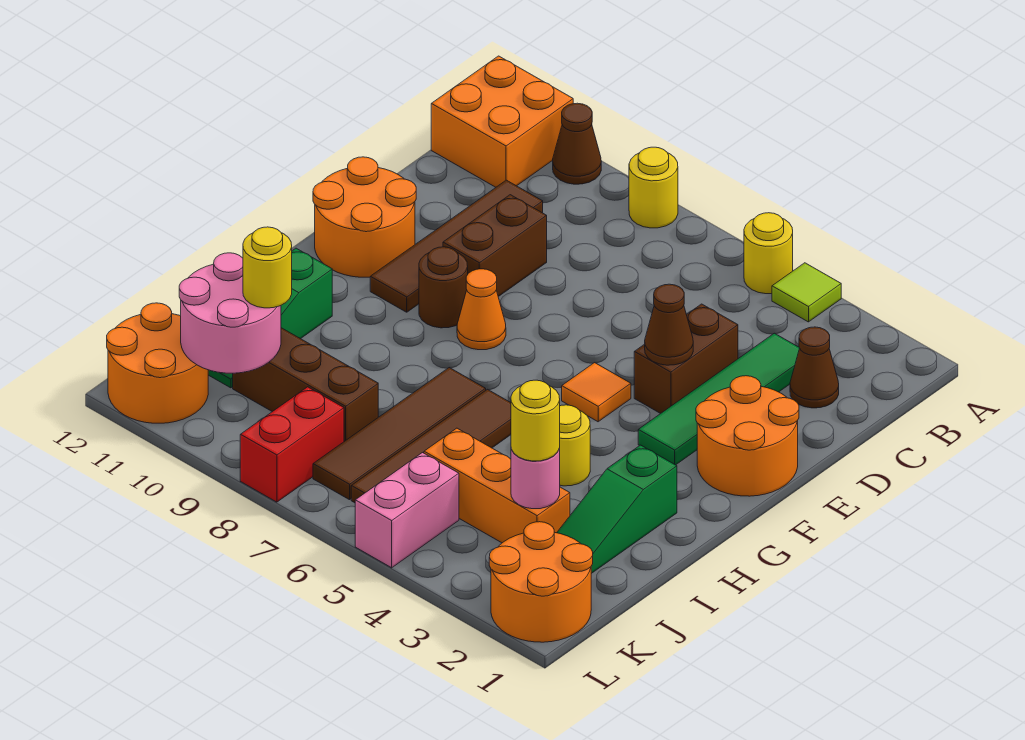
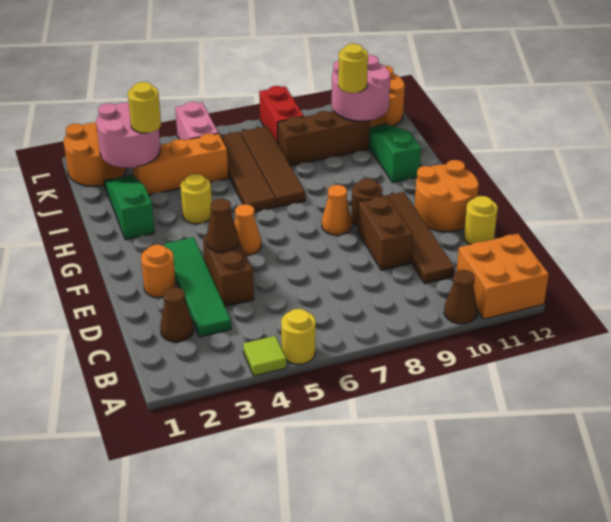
yellow round brick A8 level 1 -> yellow round brick D12 level 1
orange round brick E1:F2 level 1 -> orange round brick E2 level 1
orange tile F5 level 1 -> orange cone F5 level 1
pink round brick J3 level 2 -> pink round brick J2:K3 level 2

